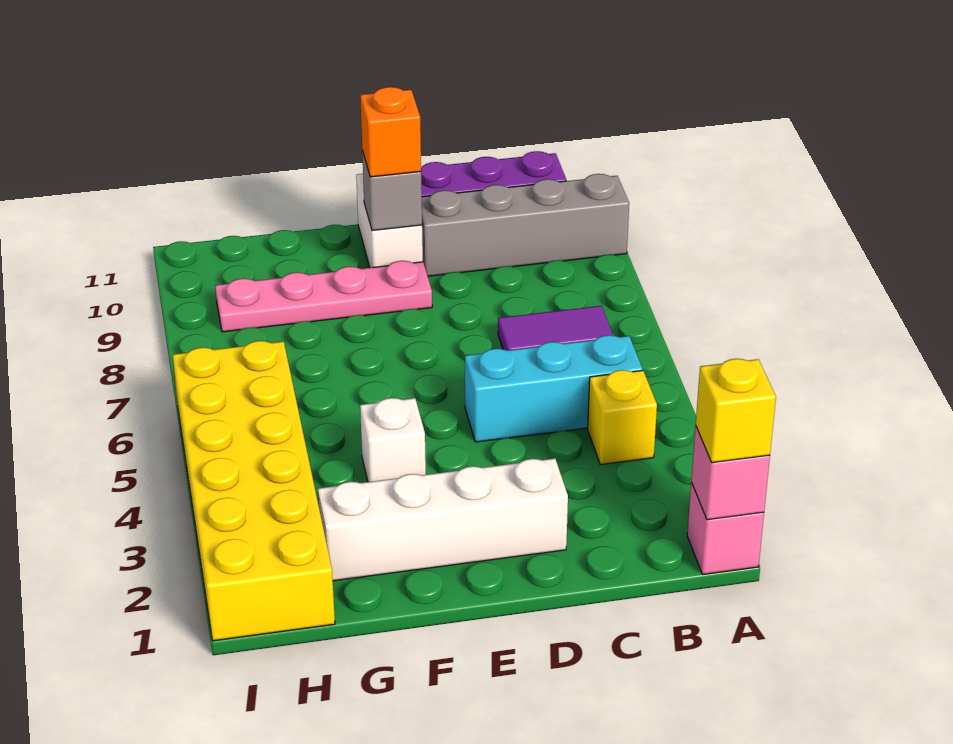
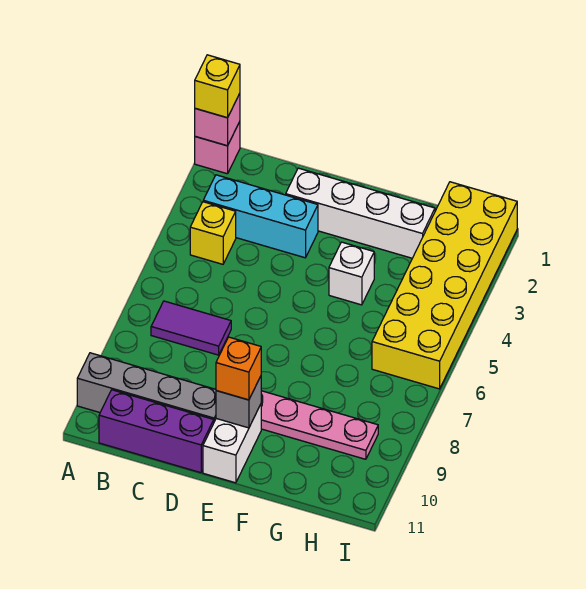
cyan brick B5:D5 level 1 -> cyan brick B3:D3 level 1

